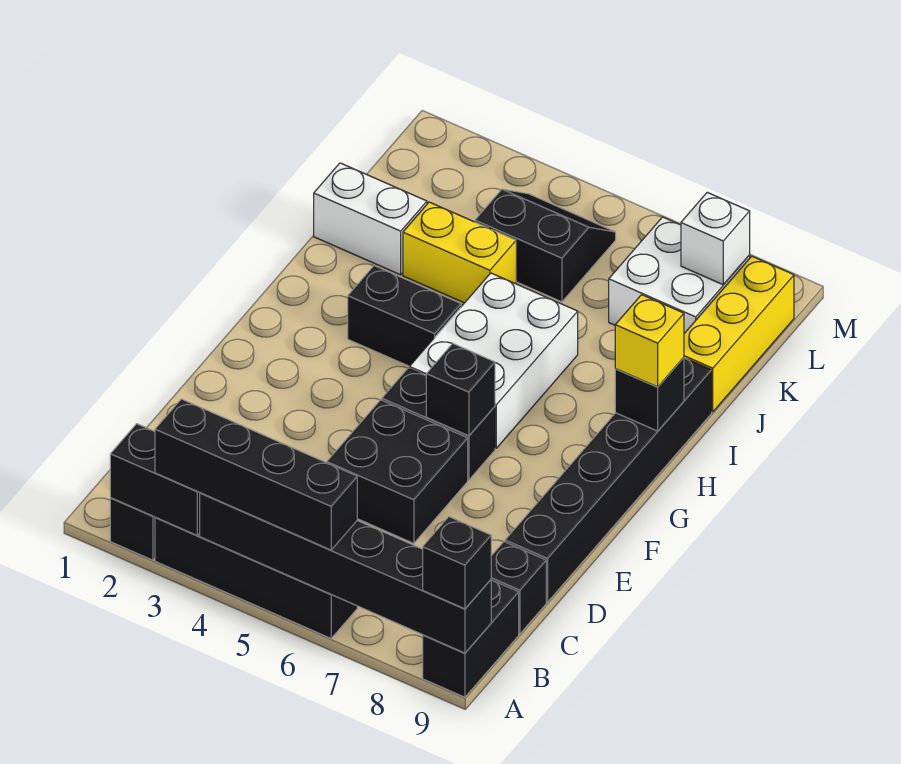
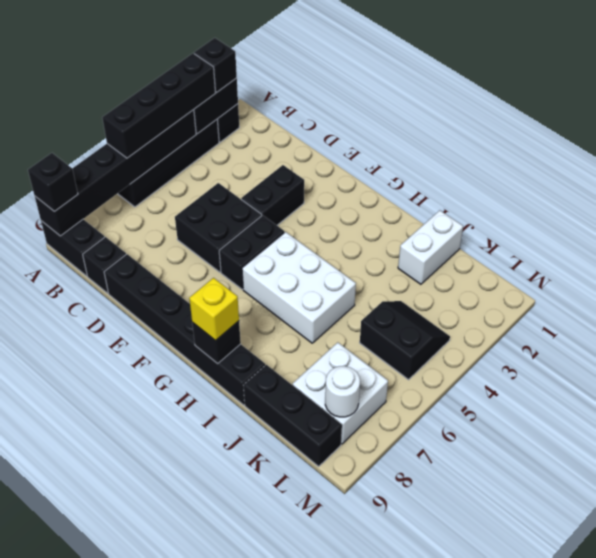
black brick F6 level 2 -> black brick A2 level 3
black brick H3:H4 level 1 -> black brick E3:E4 level 1
yellow brick J3:J4 level 1 -> none
yellow brick J9:L9 level 1 -> black brick J9:L9 level 1
black slope K4:L5 level 1 top K -> black slope K4:L5 level 1 top 5
white brick L8 level 2 -> white round brick L8 level 2

